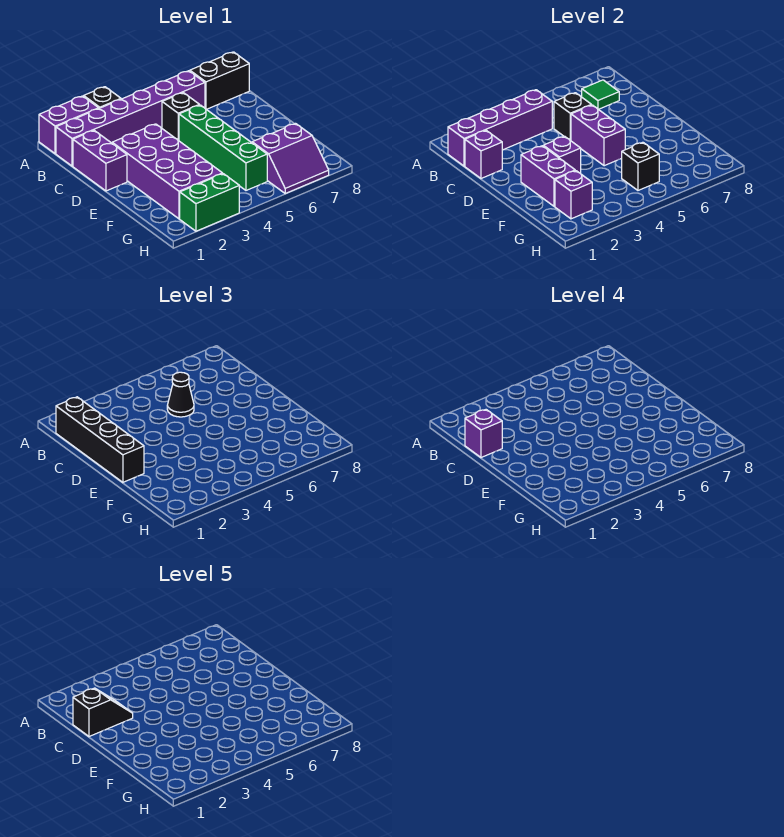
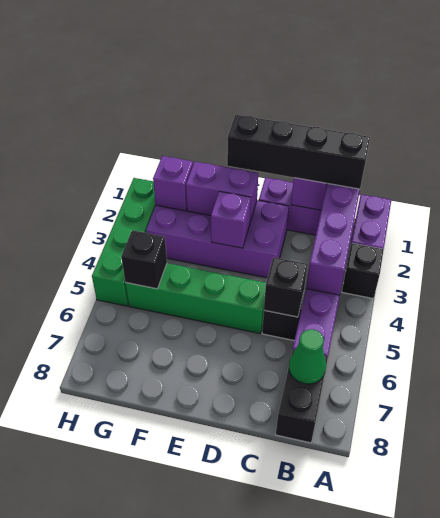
green tile B7 level 2 -> green cone B7 level 2
purple brick C1 level 4 -> none
black slope C1:C2 level 5 top 1 -> none
black cone C5 level 3 -> none
purple brick D5:E5 level 2 -> none
purple slope G6:H7 level 1 top G -> none
green brick H2:H3 level 1 -> green brick H2:H5 level 1

